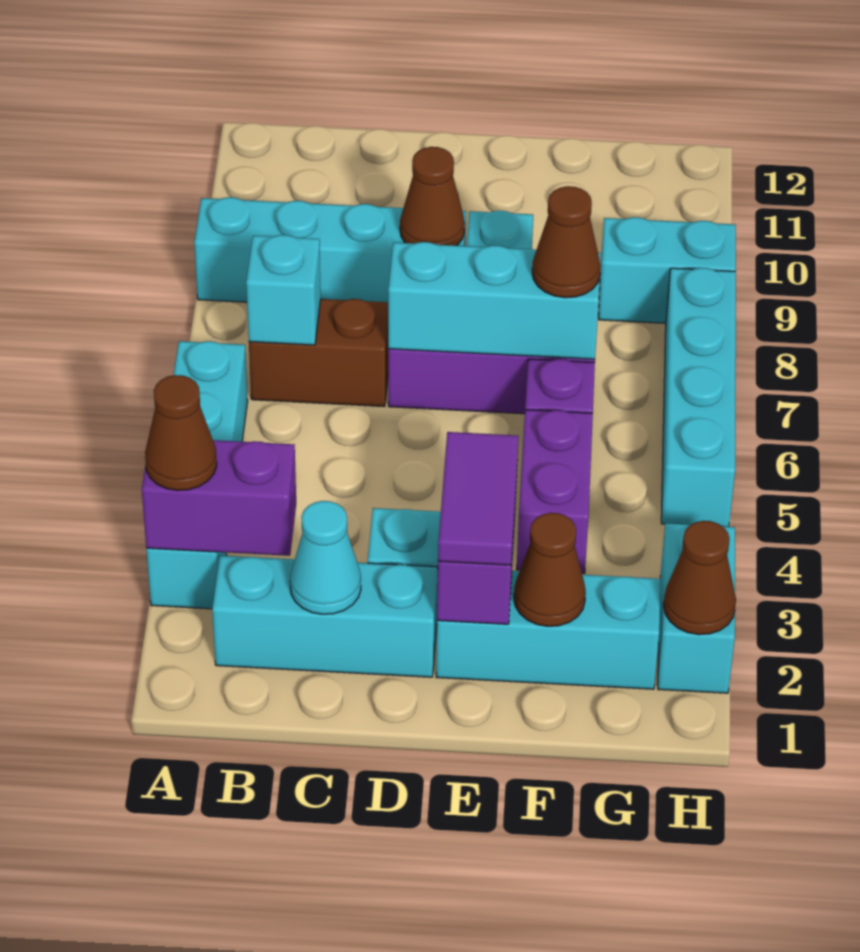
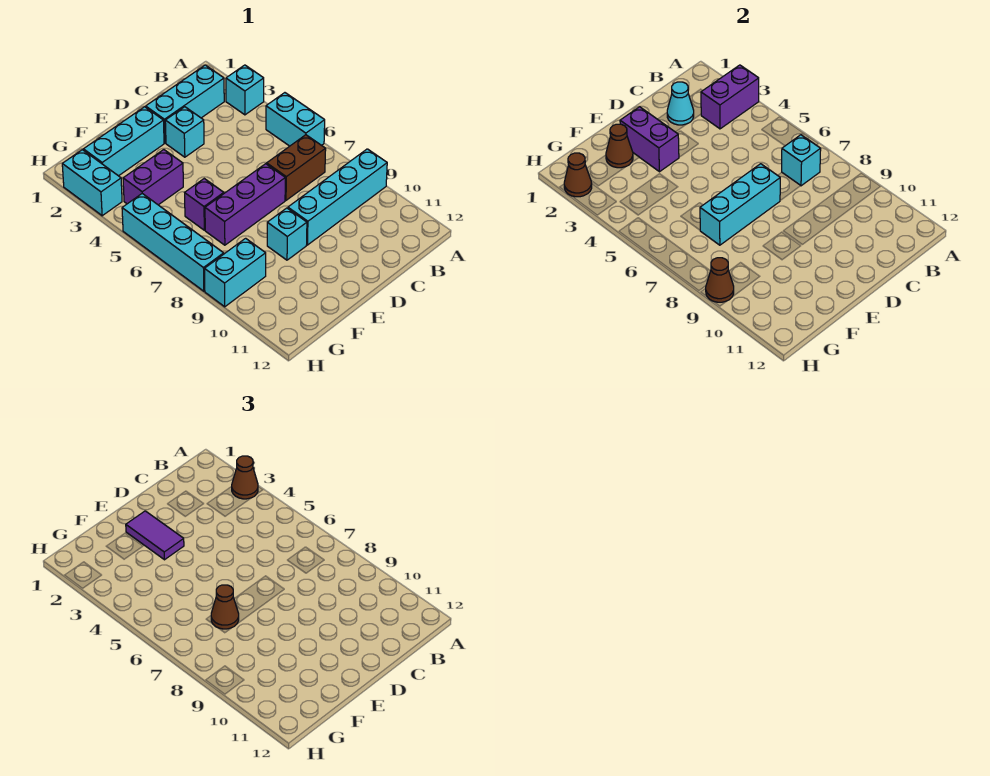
brown cone D9 level 2 -> brown cone H9 level 2
purple brick F4:F5 level 1 -> purple brick F4:G4 level 1

